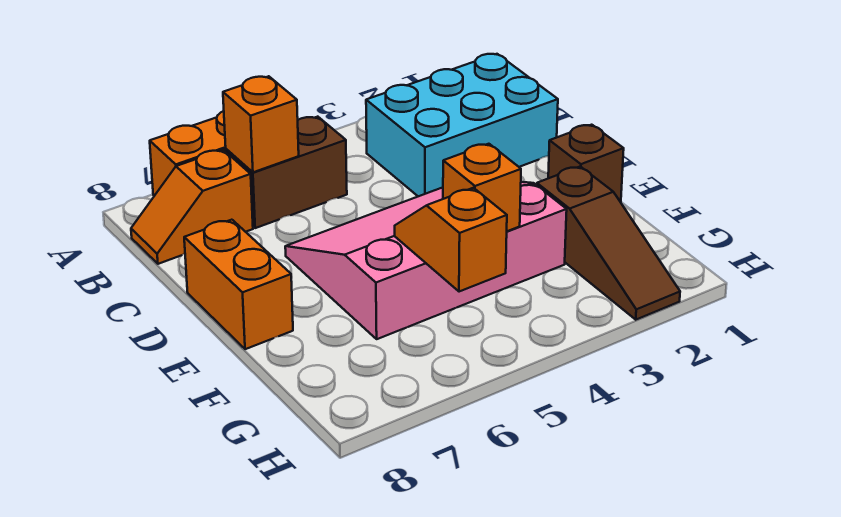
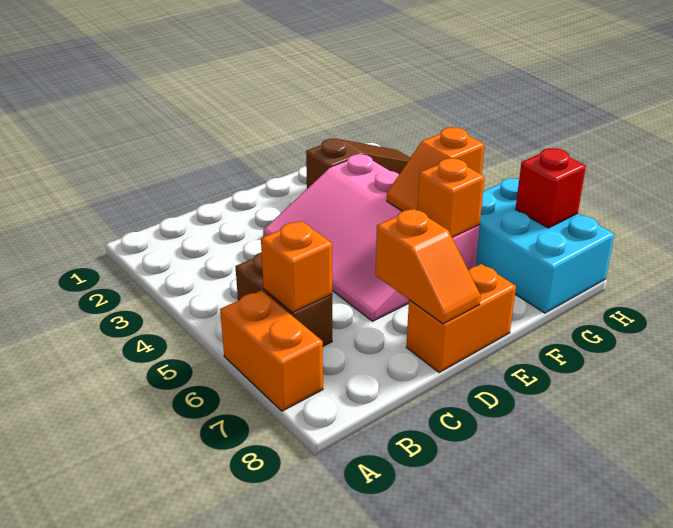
cyan brick B1:C3 level 1 -> cyan brick G6:H8 level 1
orange slope B7:B8 level 1 top 7 -> orange slope D7:D8 level 2 top 7
brown brick E1 level 1 -> none
orange brick F4 level 2 -> orange brick F6 level 2
none -> red brick H7 level 2

